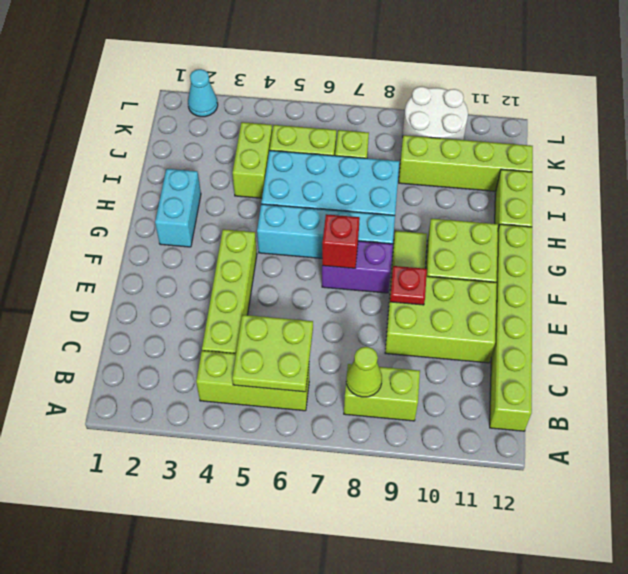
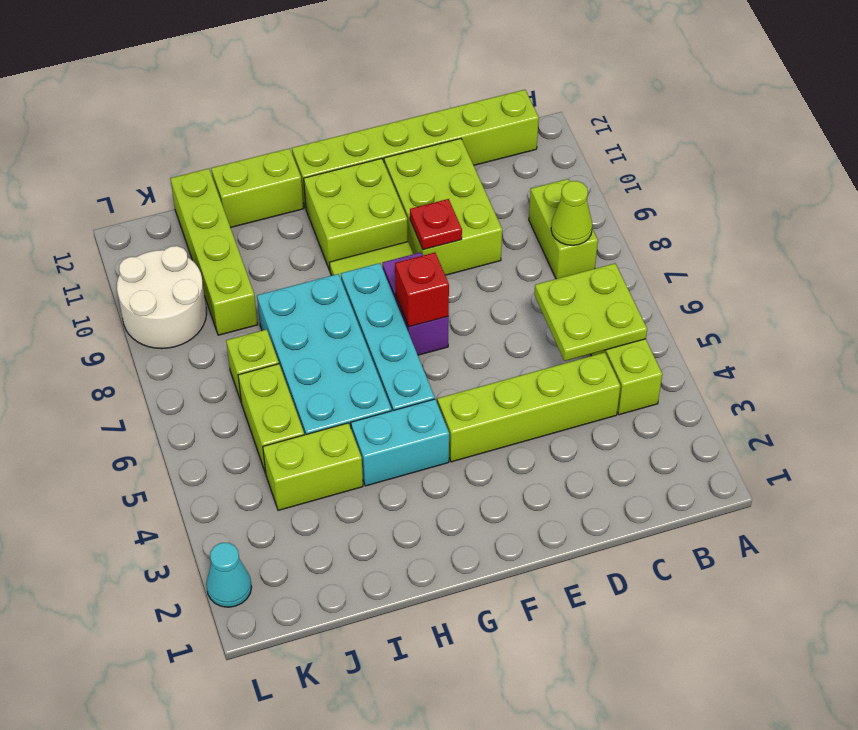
cyan brick G2:H2 level 1 -> cyan brick G4:H4 level 1

